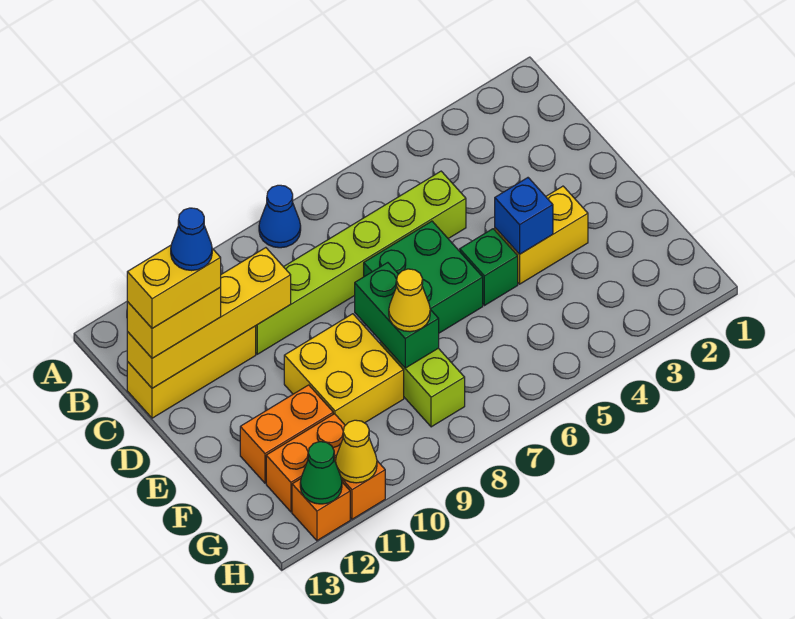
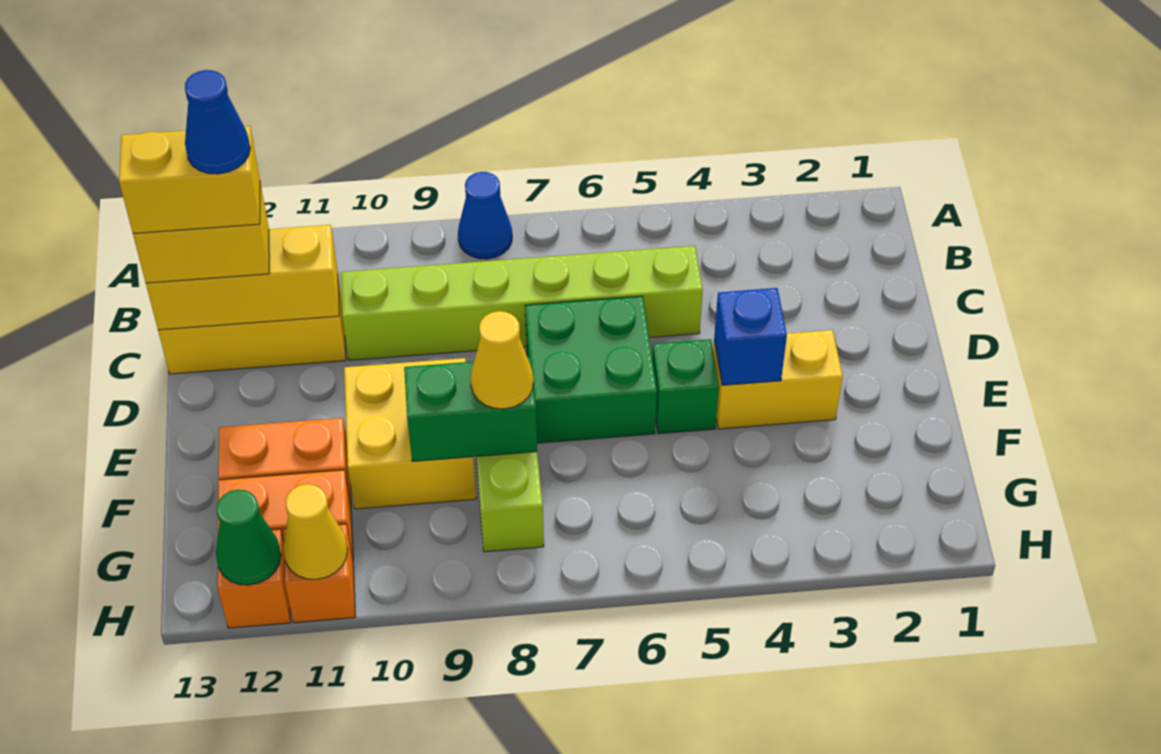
yellow brick C10:C13 level 2 -> yellow brick C11:C13 level 2
green brick E8:F8 level 2 -> green brick F8:F9 level 2

